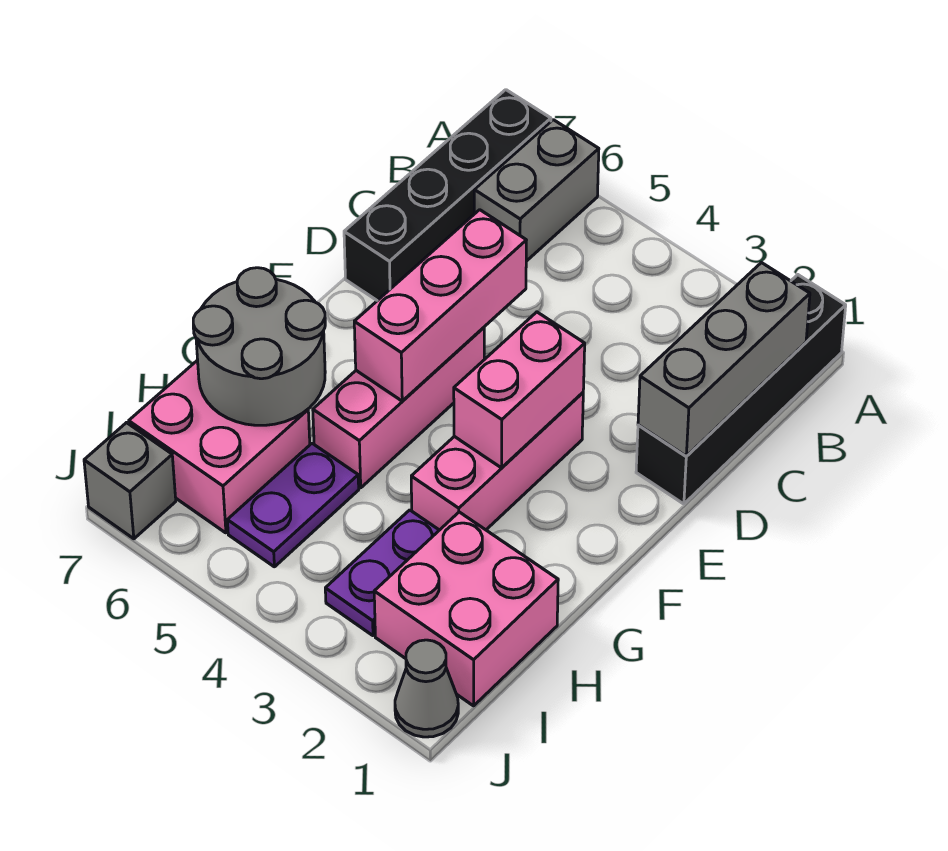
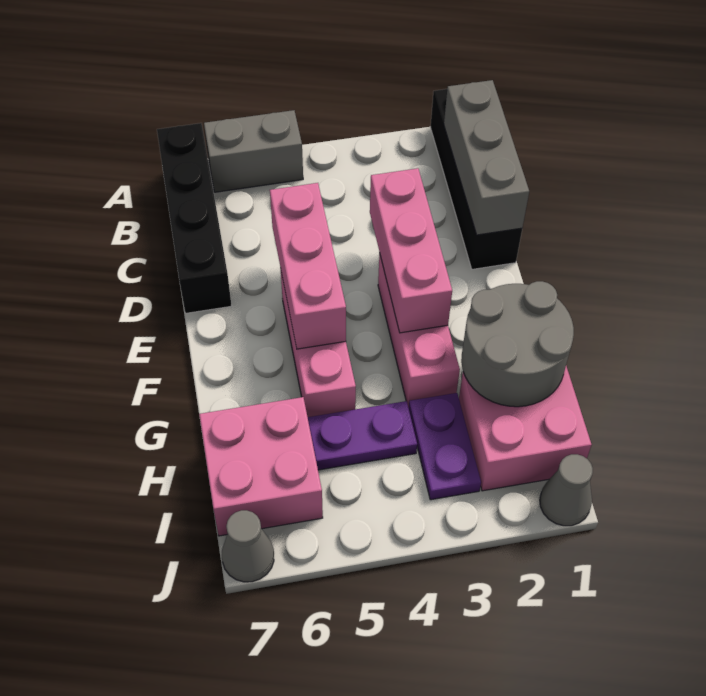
grey brick A6:B6 level 1 -> grey brick A5:A6 level 1
pink brick E3:F3 level 2 -> pink brick D3:F3 level 2
grey round brick G6:H7 level 2 -> grey round brick G1:H2 level 2
purple plate H5:I5 level 1 -> purple plate H4:H5 level 1
grey brick J7 level 1 -> grey cone J7 level 1

